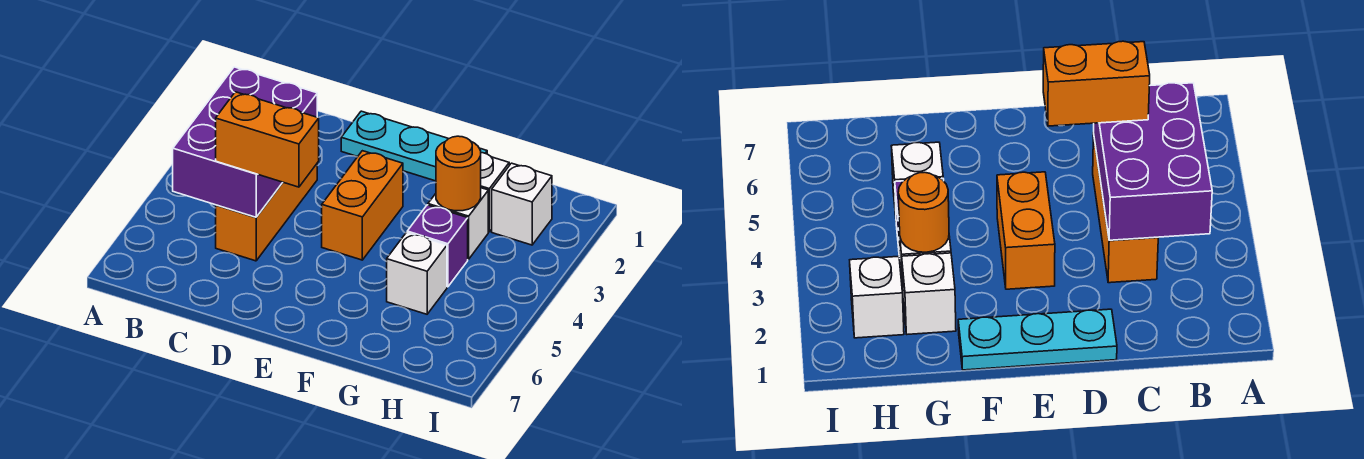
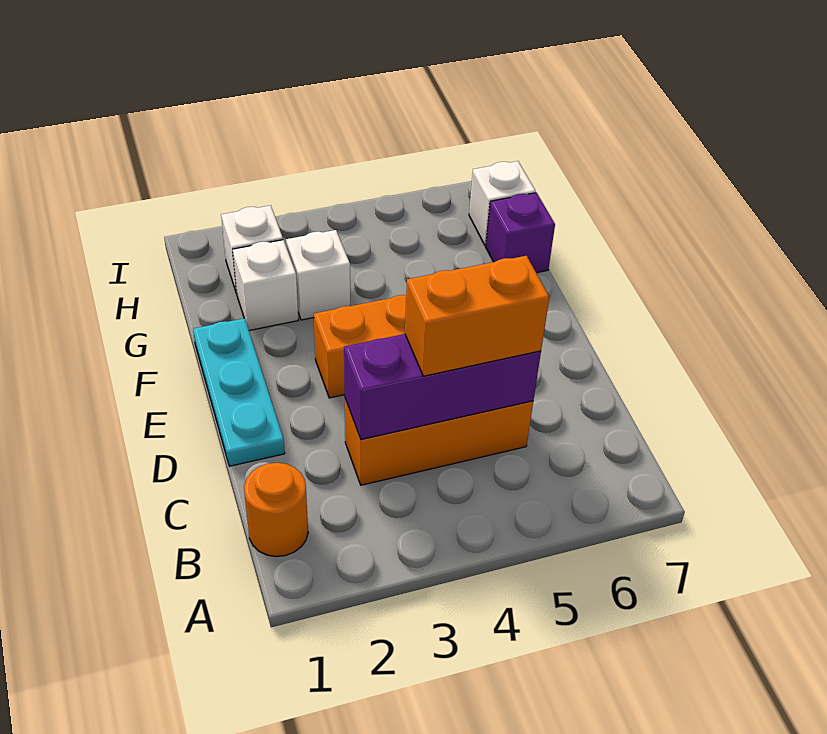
purple brick B3:C5 level 2 -> purple brick C3:C5 level 2
orange brick C5:D5 level 3 -> orange brick C4:C5 level 3
orange round brick G3 level 2 -> orange round brick B1 level 1
purple brick G4 level 1 -> purple brick G7 level 1
white brick G5 level 1 -> white brick H7 level 1

